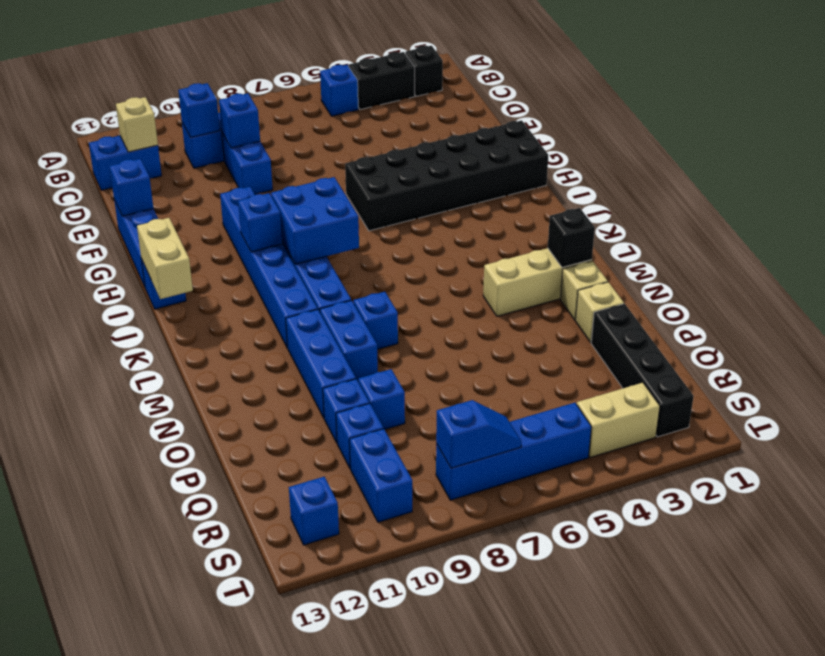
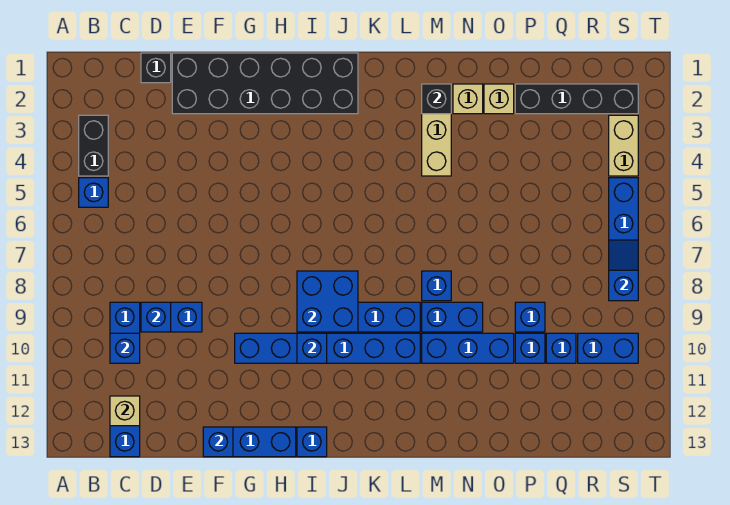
black brick B2 level 1 -> black brick D1 level 1
black brick G1:H6 level 1 -> black brick E1:J2 level 1
tan brick I13:J13 level 2 -> none
blue brick S12 level 1 -> none

